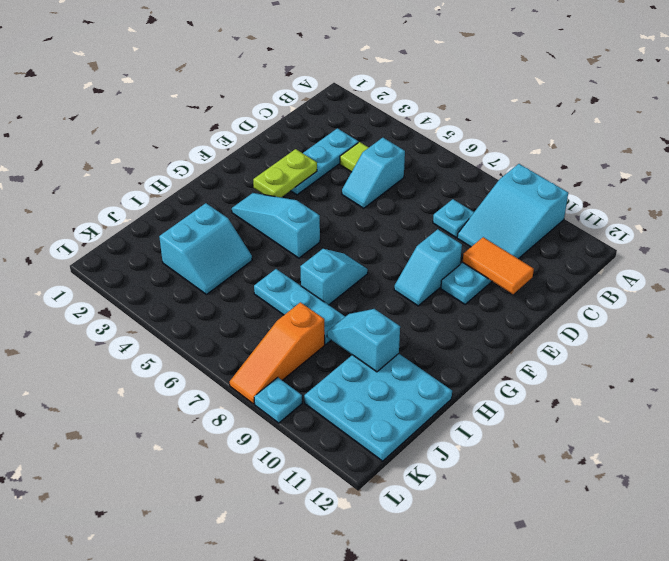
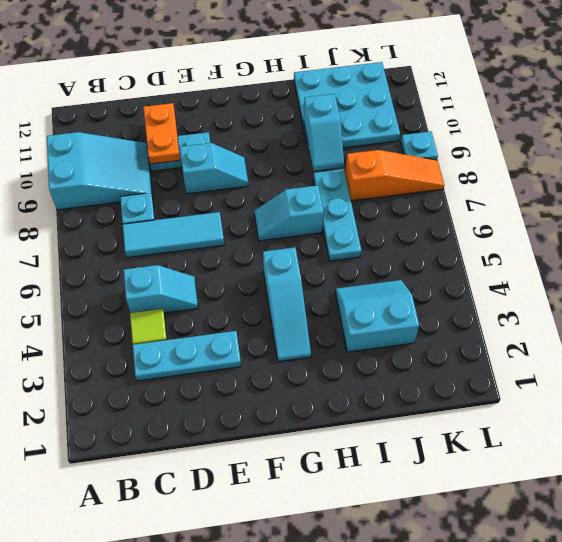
none -> cyan tile C7:E7 level 1
orange tile D10:D11 level 2 -> orange plate D10:D11 level 2
lime plate E3:F3 level 2 -> none

